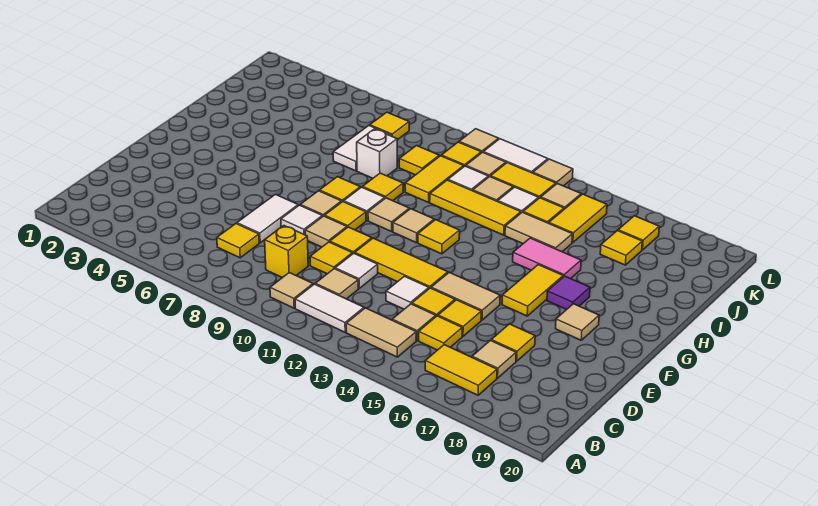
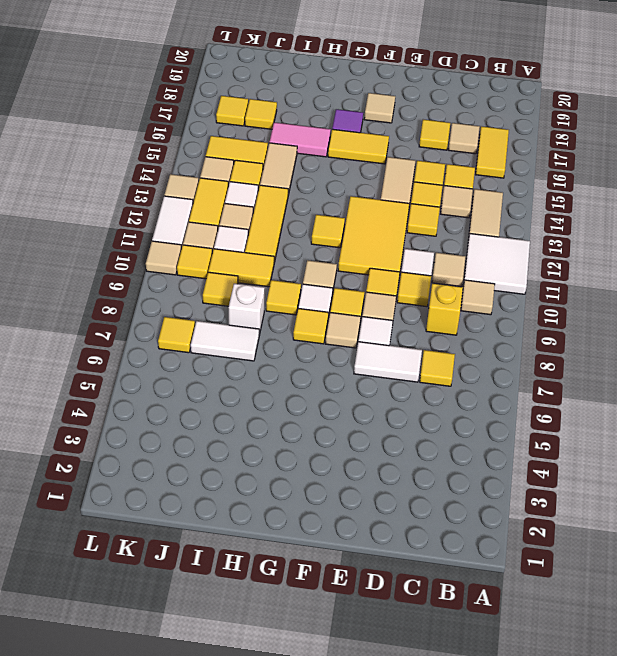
white tile B11:B12 level 1 -> white tile A11:B12 level 1
white tile D13 level 1 -> yellow tile D13 level 1
yellow tile E11:E13 level 1 -> yellow tile E11:F13 level 1
tan tile G11 level 1 -> none
pink tile H15:H16 level 1 -> pink tile H16:I16 level 1

